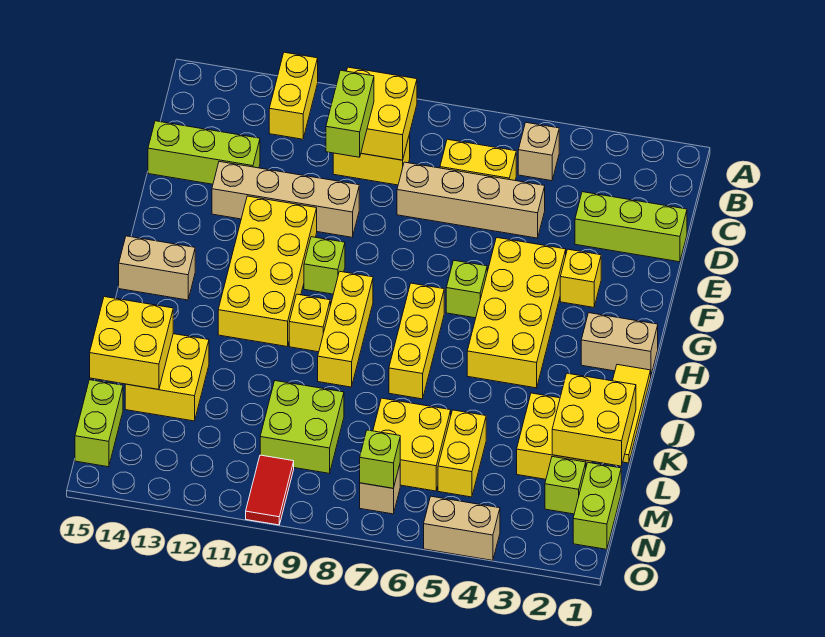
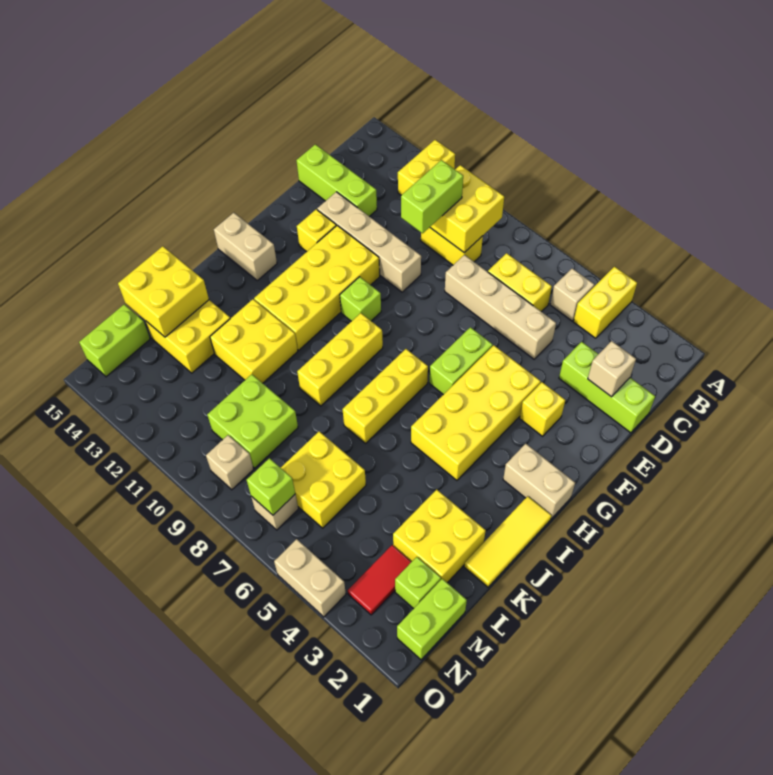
none -> tan brick D2 level 2
lime brick G6 level 1 -> lime brick F6:G6 level 1
yellow brick I10 level 1 -> yellow brick F13 level 1
yellow brick K1:L2 level 2 -> yellow brick J11:K12 level 1
yellow brick L5:M5 level 1 -> yellow brick A4:B4 level 1
none -> tan brick N9 level 1
red tile N10:O10 level 1 -> red tile M3:N3 level 1

